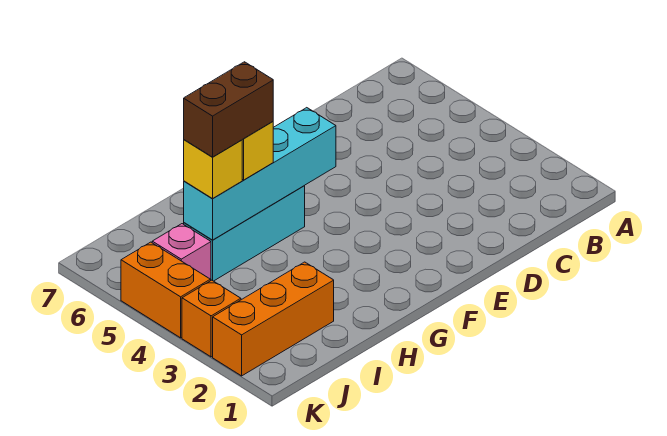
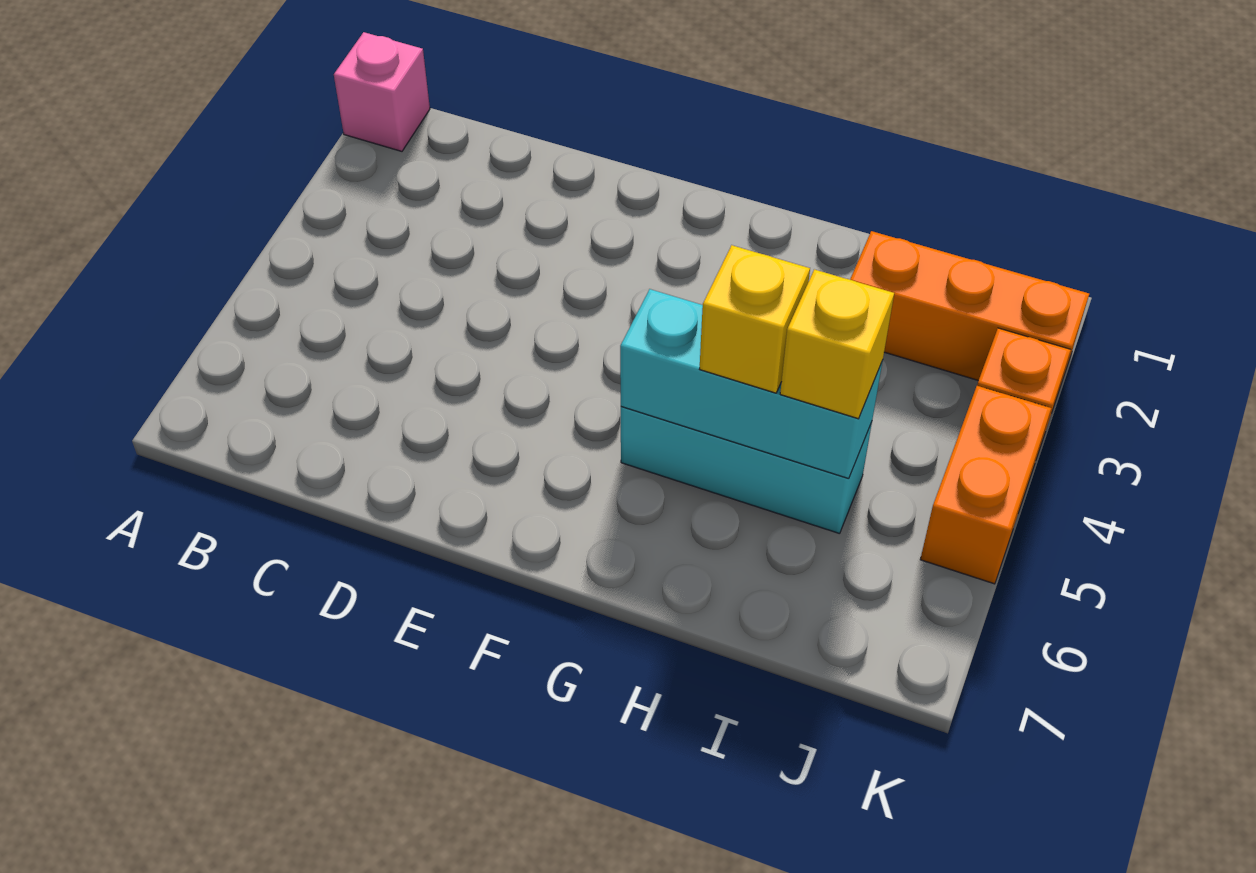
cyan brick F5:I5 level 2 -> cyan brick G5:I5 level 2
brown brick H5:I5 level 4 -> none
pink brick J5 level 1 -> pink brick A1 level 1

